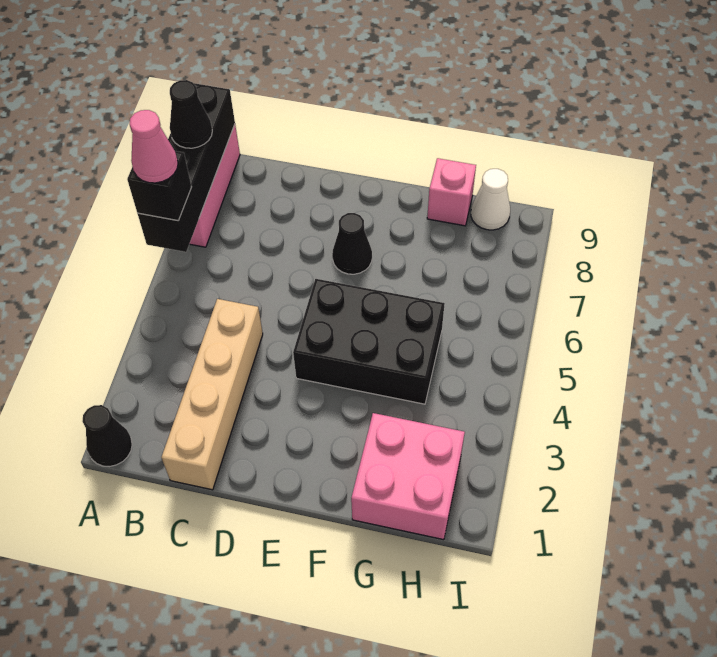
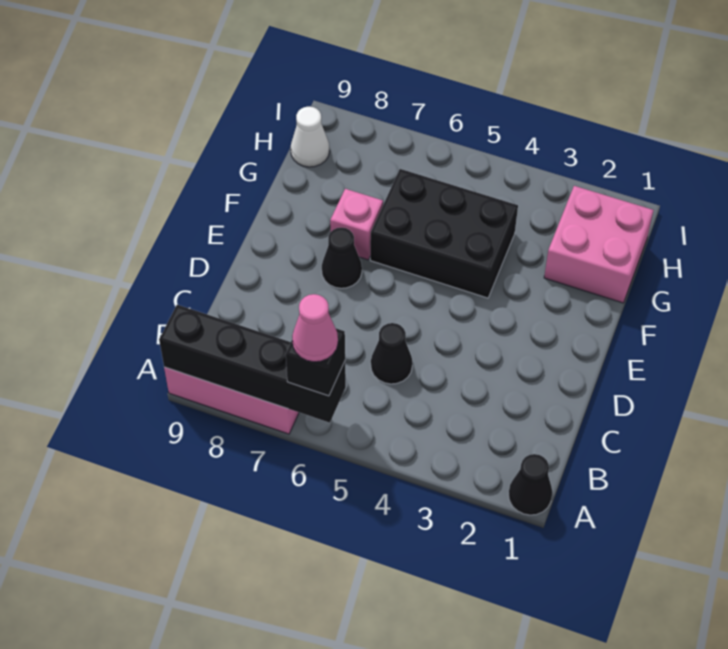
black cone A8 level 3 -> black cone C5 level 1
tan brick C1:C4 level 1 -> none
black brick E4:G5 level 1 -> black brick F4:G6 level 1
pink brick G9 level 1 -> pink brick F7 level 1

